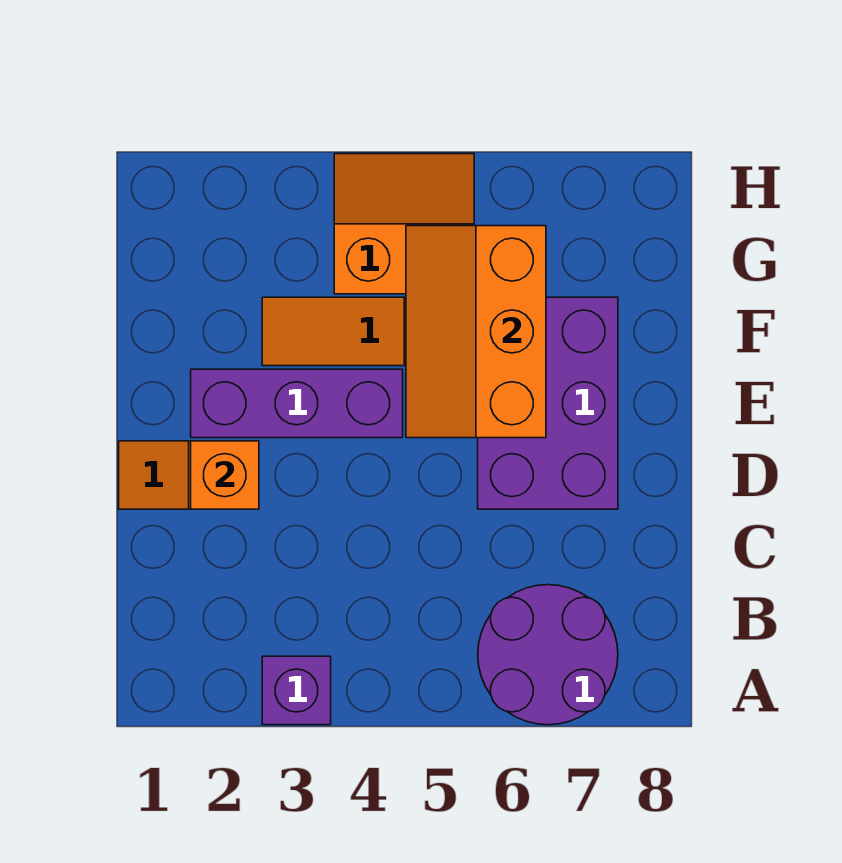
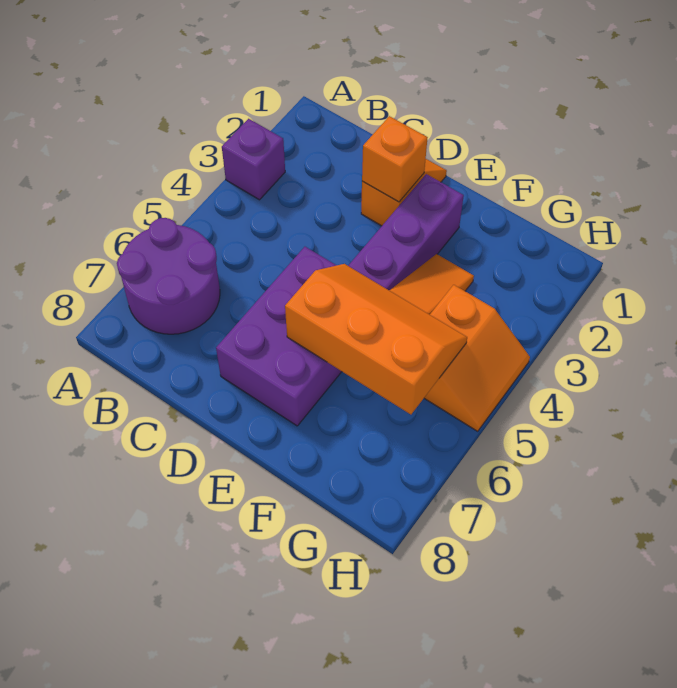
purple brick D6:F7 level 1 -> purple brick D5:E7 level 1

